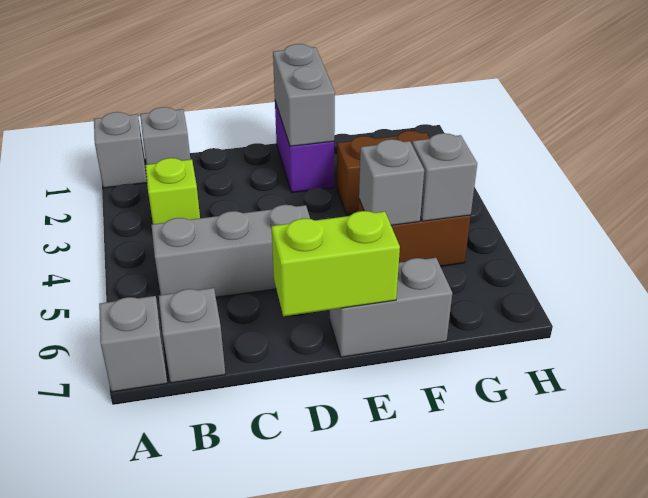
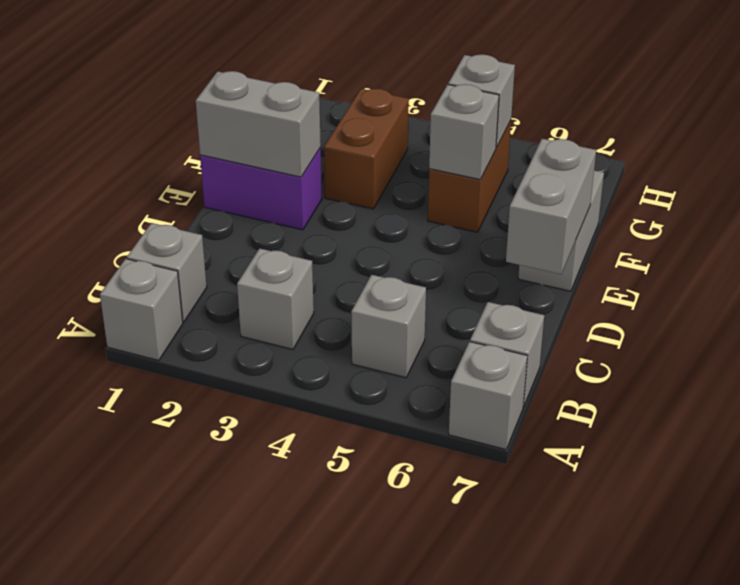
lime brick B3 level 1 -> grey brick B3 level 1
grey brick B5:D5 level 1 -> grey brick B5 level 1
lime brick D7:E7 level 2 -> grey brick D7:E7 level 2

